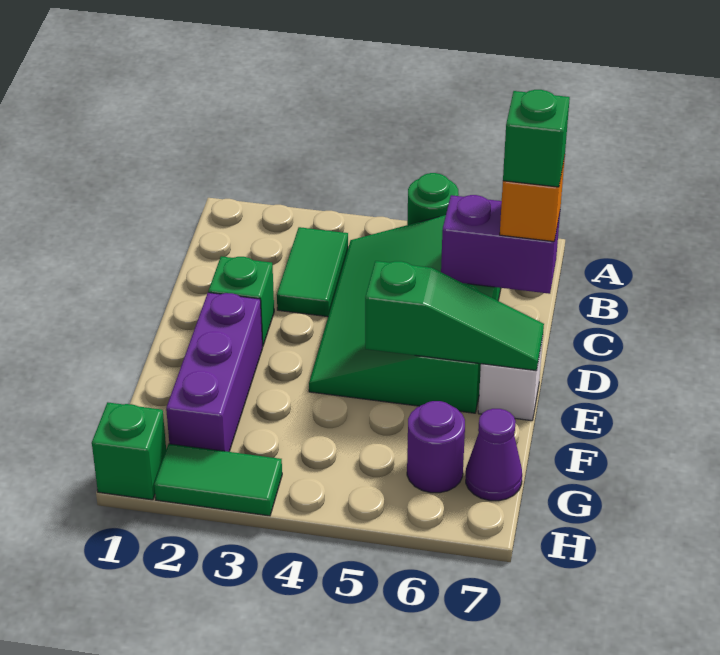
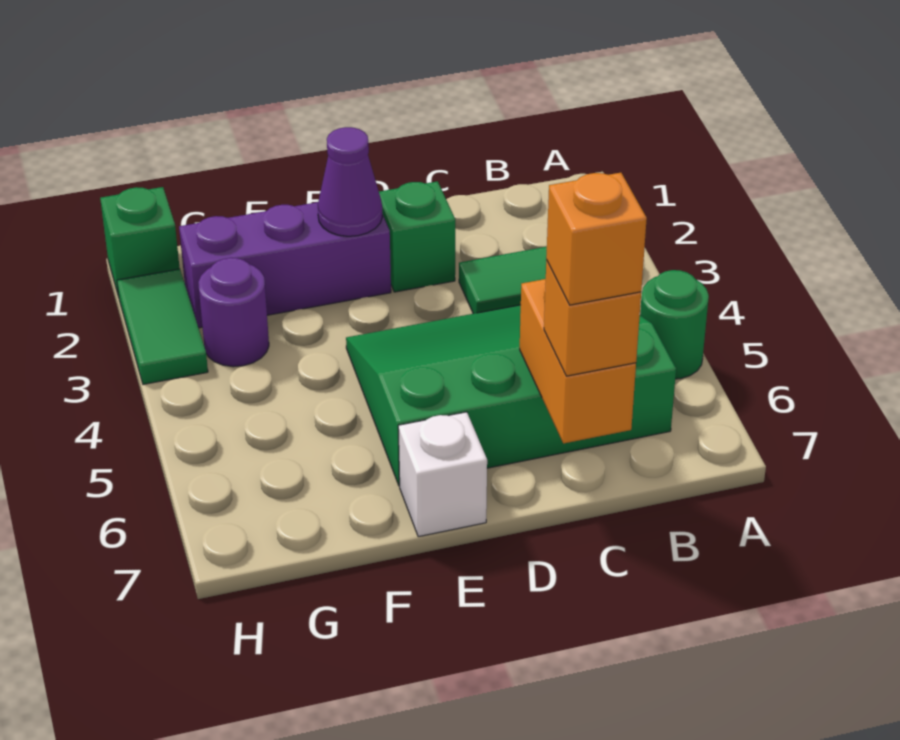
purple brick C6:C7 level 2 -> orange brick C6:C7 level 2
green brick C7 level 4 -> orange brick C7 level 4
green slope E5:E7 level 2 top 5 -> none
purple round brick G6 level 1 -> purple round brick G3 level 1
purple cone G7 level 1 -> purple cone E2 level 2

